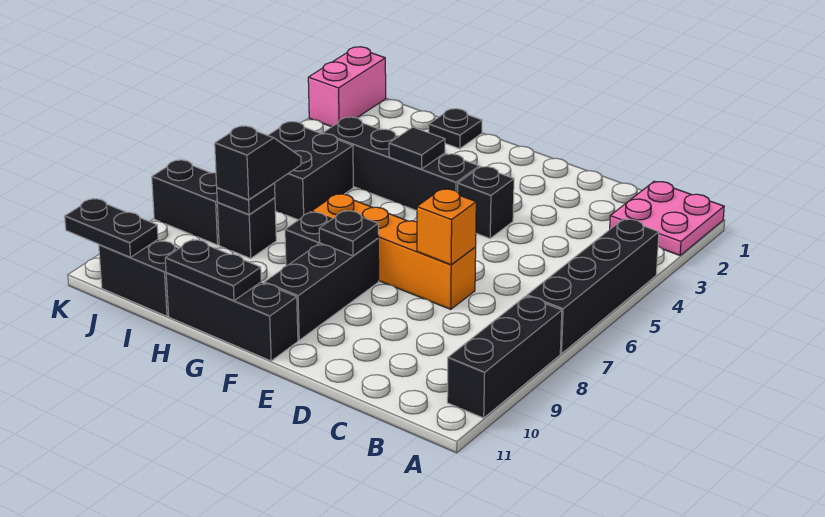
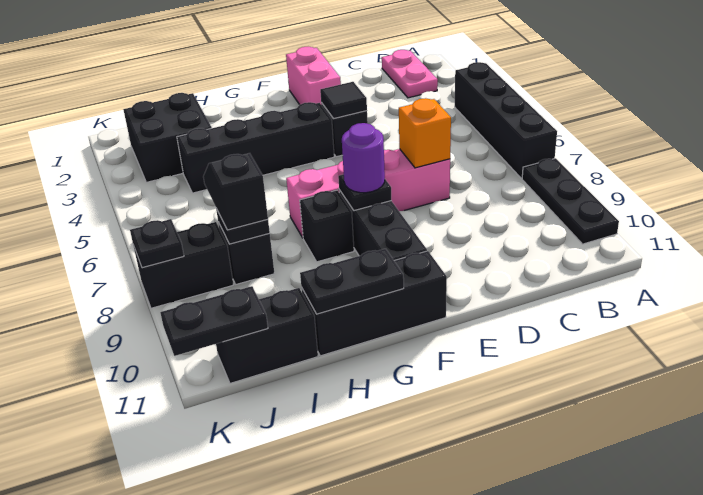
pink plate A1:B2 level 1 -> pink plate B1:B2 level 1
black brick A8:A10 level 1 -> black plate A8:A10 level 1
orange brick D7:G7 level 1 -> pink brick D7:G7 level 1
none -> purple round brick F8 level 3
black tile G4 level 2 -> black tile E4 level 2
black plate H1 level 1 -> black plate K8 level 2
black brick I5:J6 level 1 -> black brick I2:J3 level 1
pink brick K1:K2 level 1 -> pink brick E1:E2 level 1

